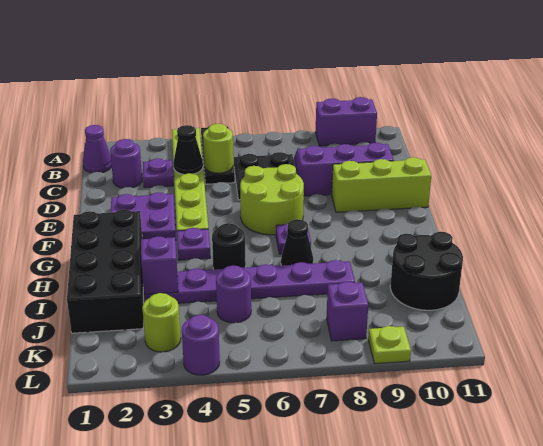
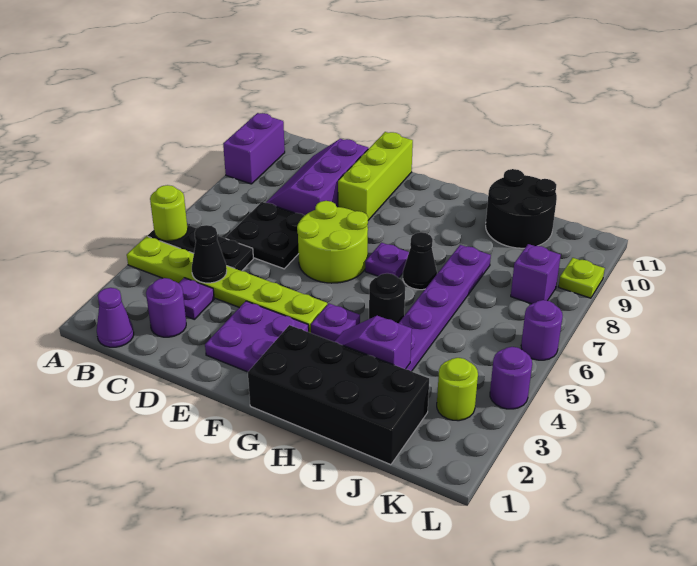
lime round brick C5 level 2 -> lime round brick A5 level 2
purple round brick J5 level 1 -> purple round brick L6 level 1

